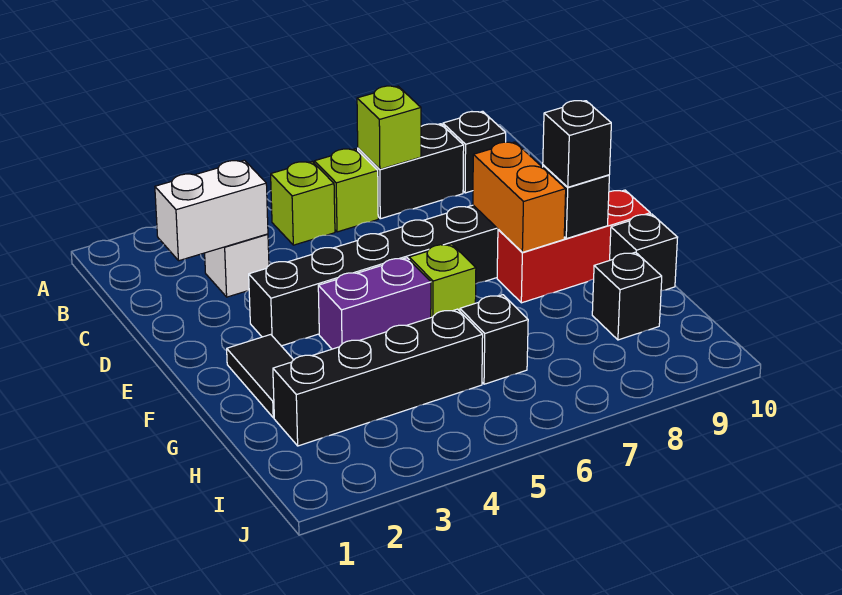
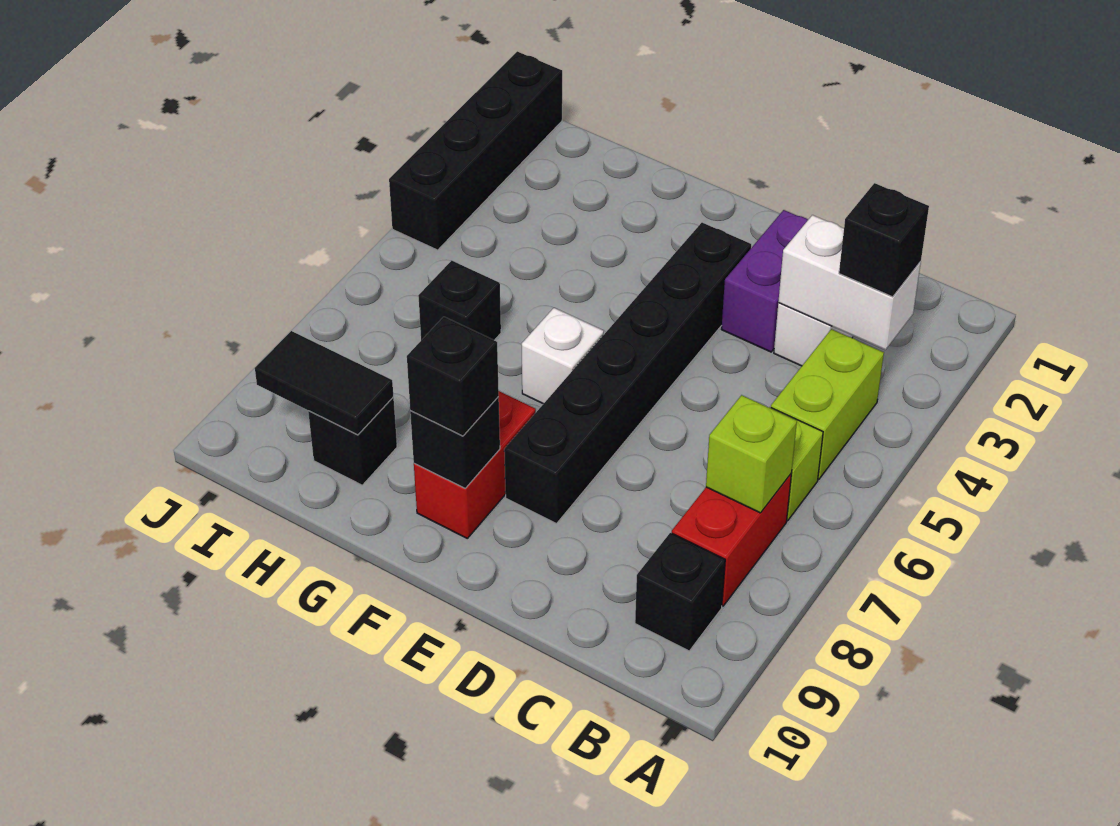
lime brick B5 level 1 -> lime brick B4:B5 level 1
black brick B7:B8 level 1 -> red brick B7:B8 level 1
white brick C2:C3 level 2 -> white brick B3:C3 level 2
orange brick E8:F8 level 2 -> none
black tile F2:G2 level 1 -> black tile H9:I9 level 2
purple brick F4:F5 level 1 -> purple brick D2:D3 level 1
lime brick F6 level 1 -> white brick F6 level 1
red brick F8:F10 level 1 -> red brick F8:F9 level 1
black brick G10 level 1 -> black brick B3 level 3
black brick H2:H5 level 1 -> black brick J1:J4 level 1

